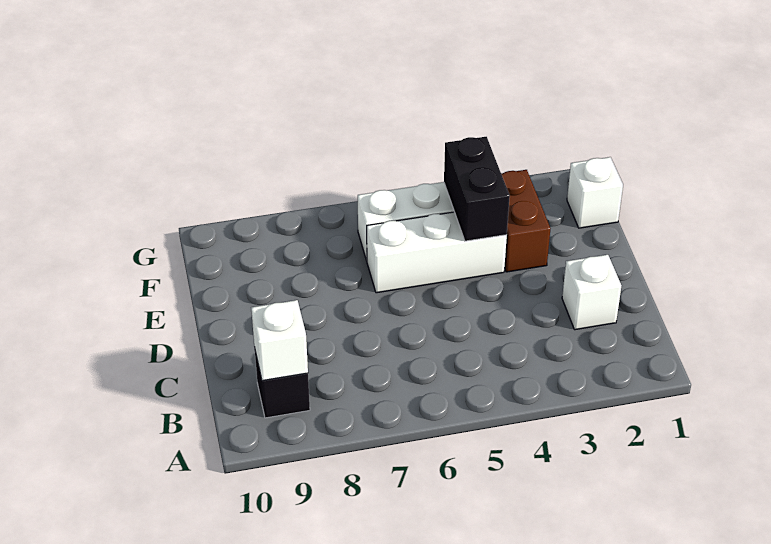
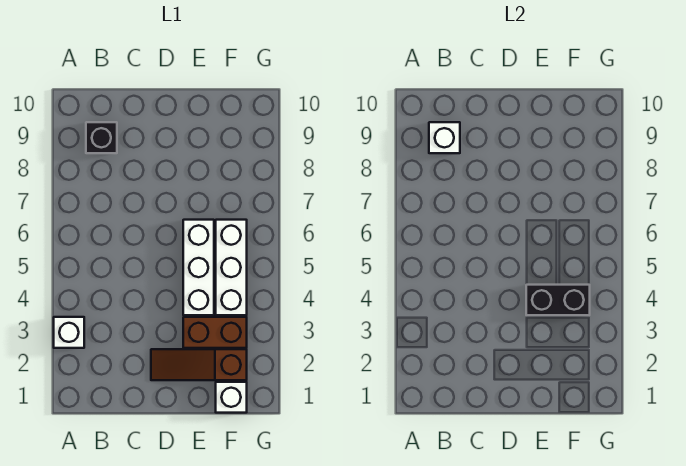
white brick C2 level 1 -> white brick A3 level 1
none -> brown slope D2:F2 level 1 top F

